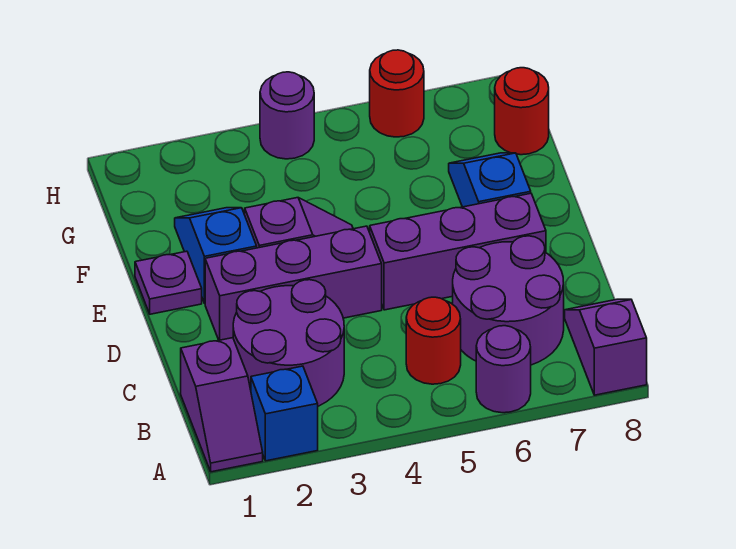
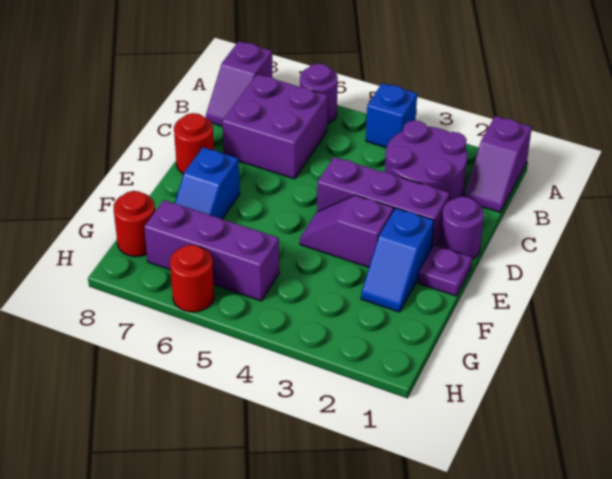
purple slope A1:B1 level 1 top B -> purple slope A1:B1 level 1 top A
blue brick A2 level 1 -> blue brick A4 level 1
red round brick B5 level 1 -> red round brick D8 level 1
purple round brick B6:C7 level 1 -> purple brick B6:C7 level 1
purple brick D5:D7 level 1 -> purple brick G5:G7 level 1
purple round brick H4 level 1 -> purple round brick D1 level 1

